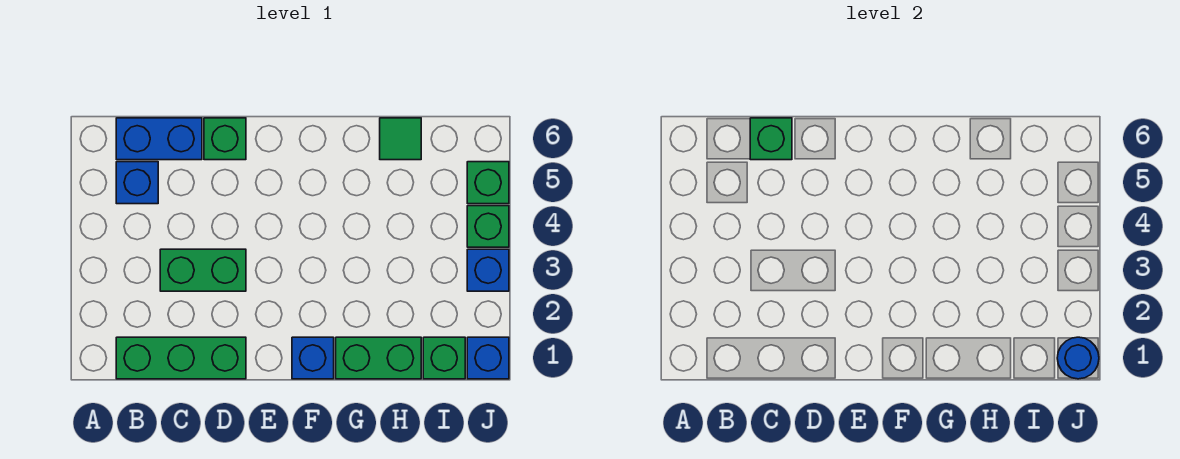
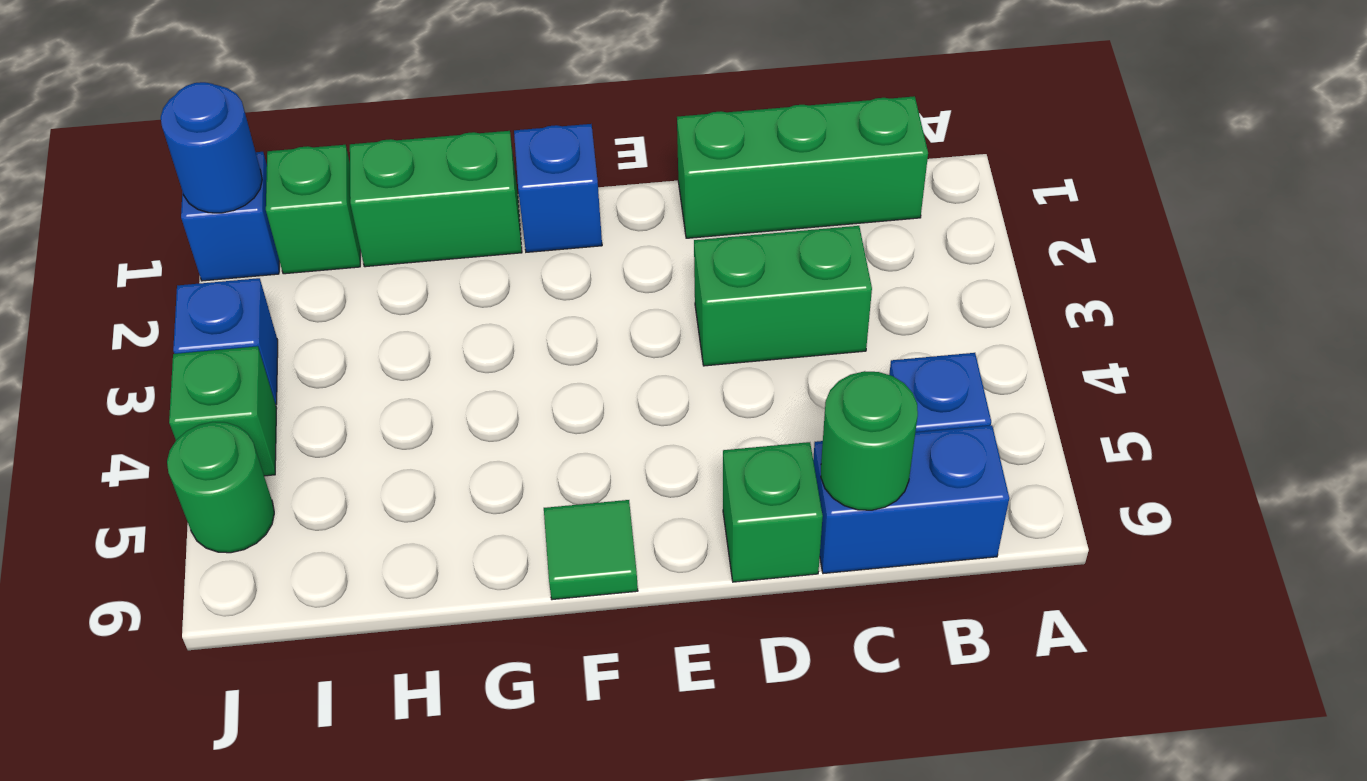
green brick C6 level 2 -> green round brick C6 level 2
green tile H6 level 1 -> green tile F6 level 1
green brick J5 level 1 -> green round brick J5 level 1

